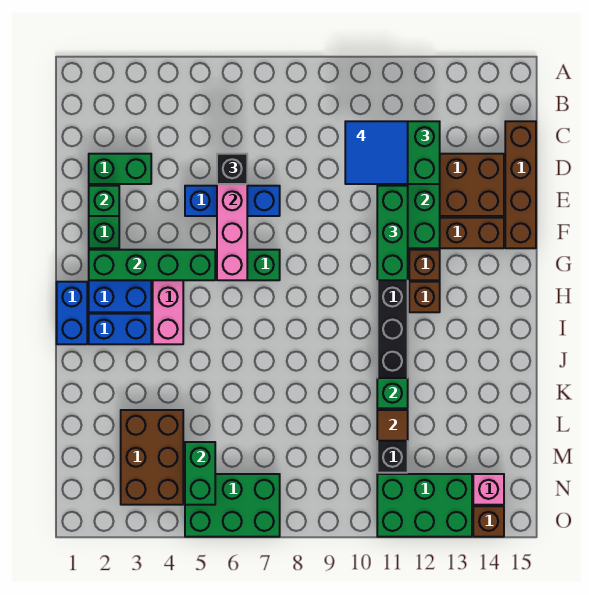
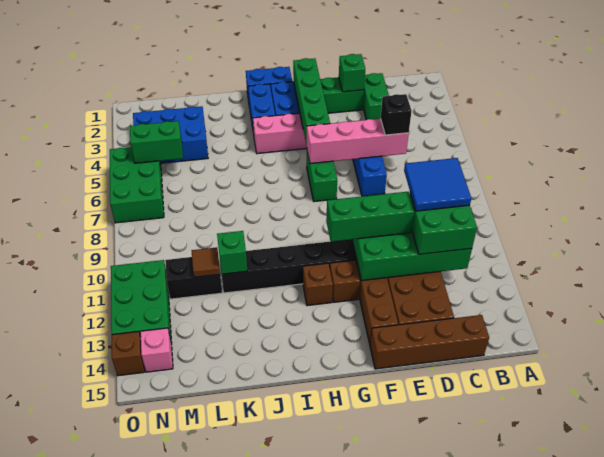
brown brick L3:N4 level 1 -> blue brick L3:N4 level 1

